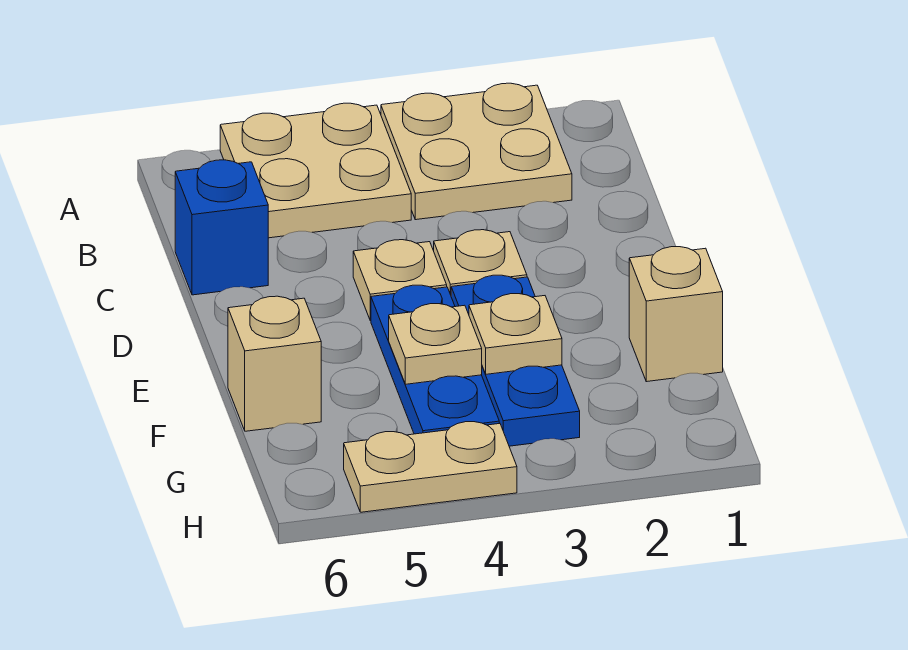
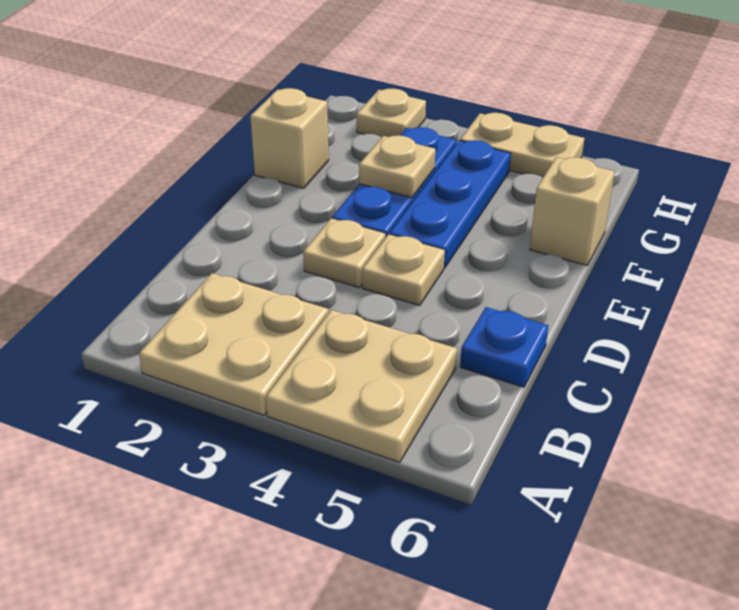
blue brick C6 level 1 -> blue plate C6 level 1
tan plate F4 level 2 -> tan plate H2 level 1

